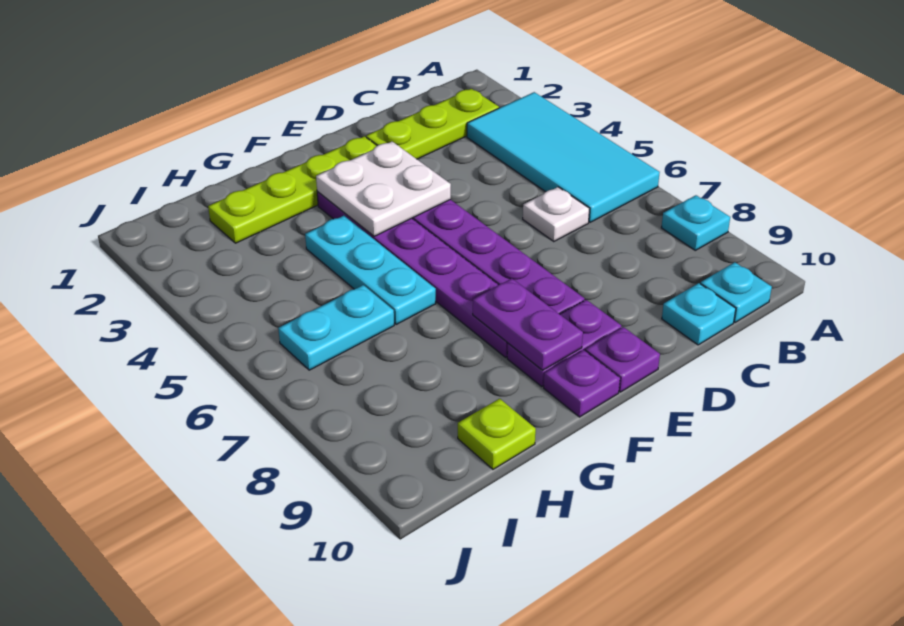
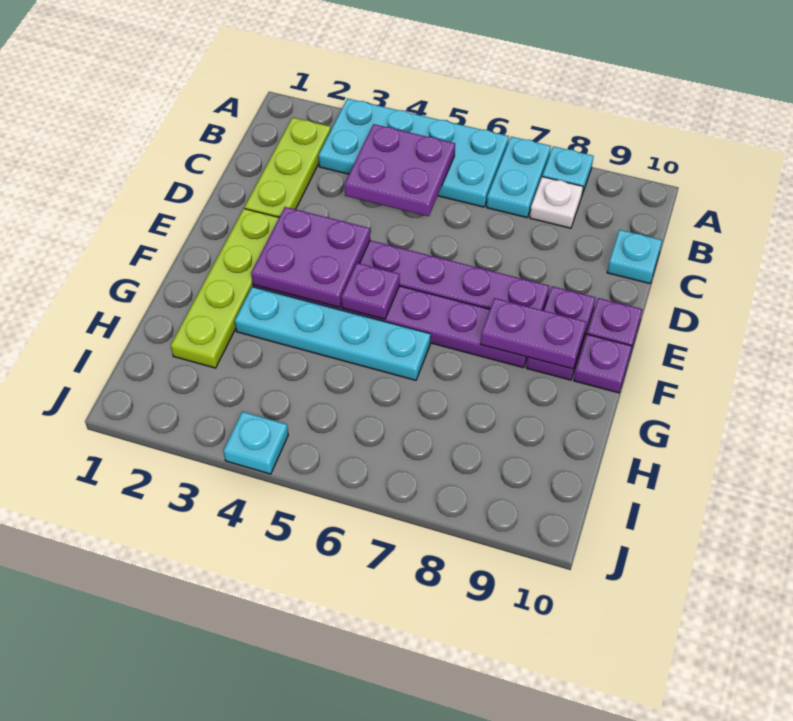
cyan tile A3:B6 level 1 -> cyan plate A3:B6 level 1
none -> purple plate B4:C5 level 2
cyan plate B10 level 1 -> cyan plate J4 level 1
white plate C6 level 1 -> white plate B8 level 1
white plate E3:F4 level 2 -> purple plate E3:F4 level 2
none -> purple plate F5 level 2
cyan plate G4:G6 level 1 -> cyan plate G3:G6 level 1
cyan plate H6:I6 level 1 -> cyan plate A7:B7 level 1
lime plate H10 level 1 -> none

